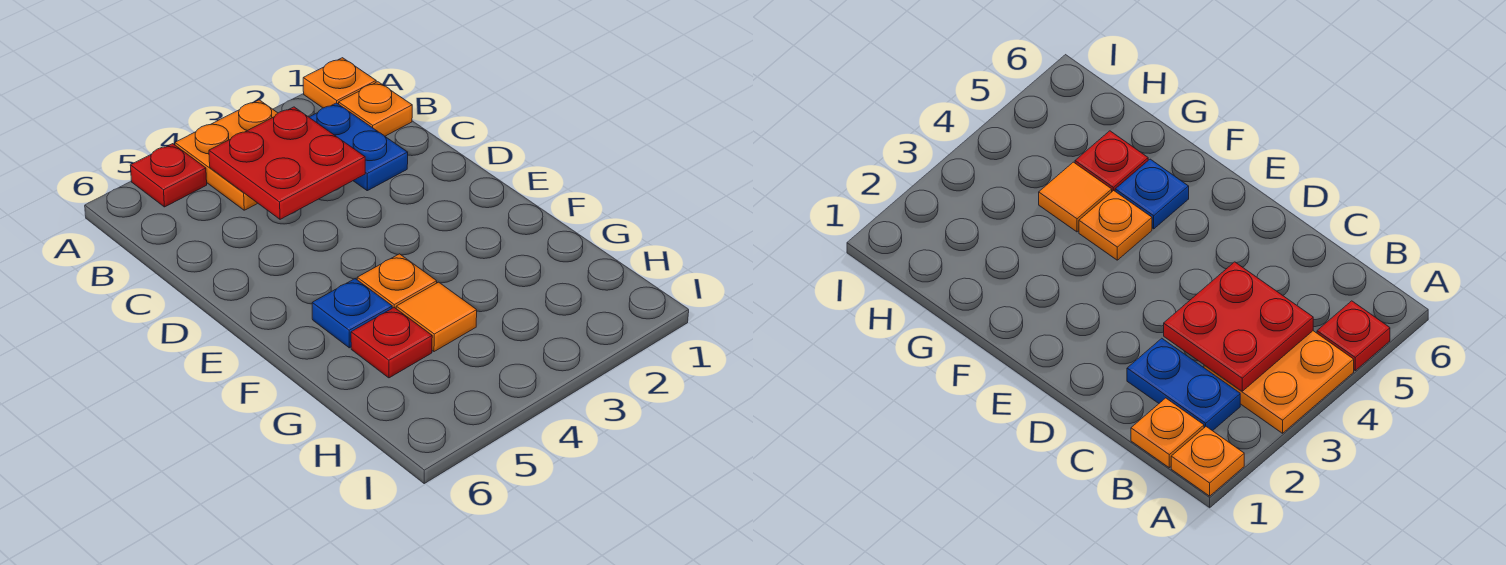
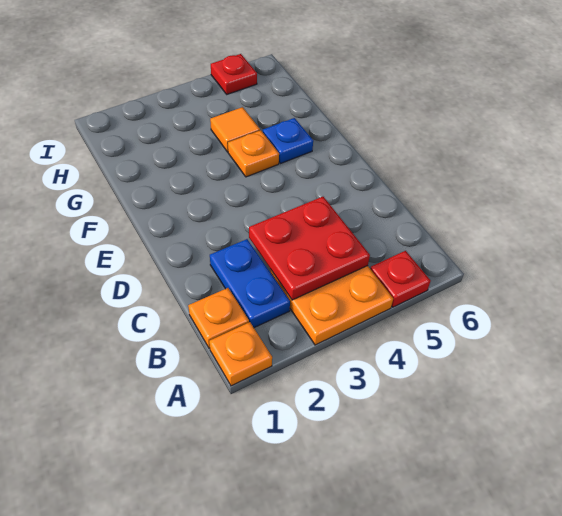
red plate G5 level 1 -> red plate I5 level 1

